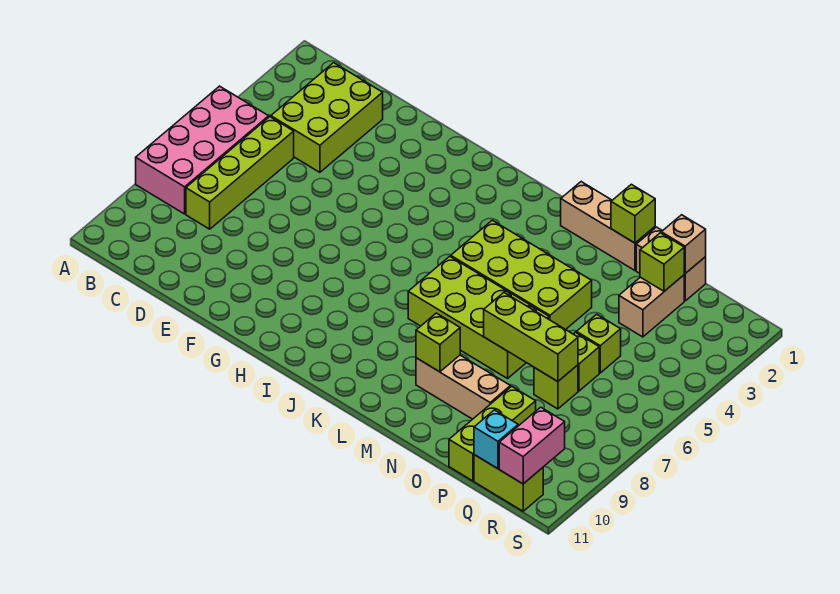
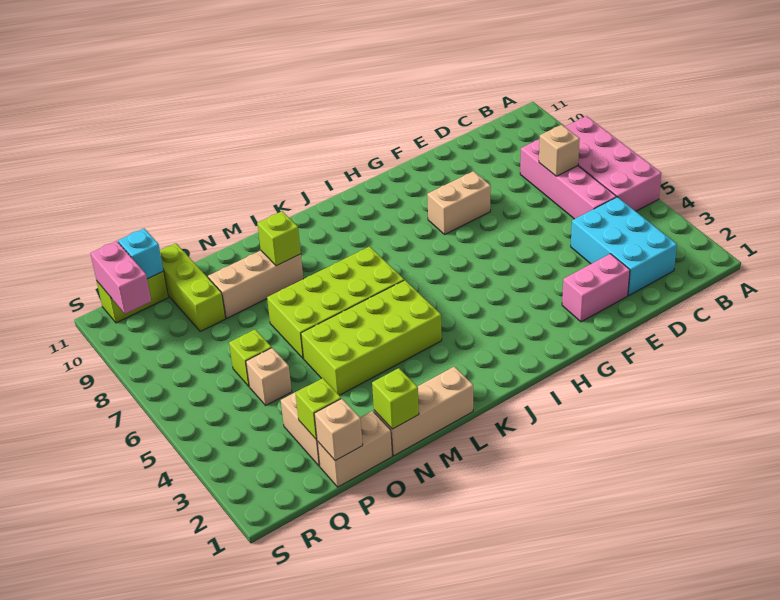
lime brick C2:D4 level 1 -> cyan brick C2:D4 level 1
lime brick C5:C8 level 1 -> pink brick C5:C8 level 1
none -> tan brick C7 level 2
none -> pink brick E2:F2 level 1
none -> tan brick F8:G8 level 1
lime brick N7:P7 level 2 -> none
lime brick P5 level 1 -> tan brick P5 level 1
lime brick P7 level 1 -> none

